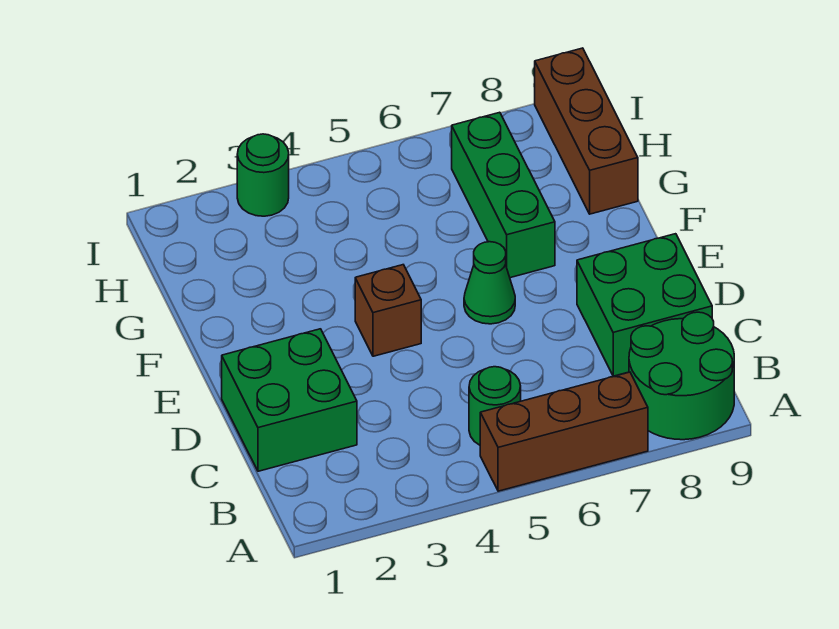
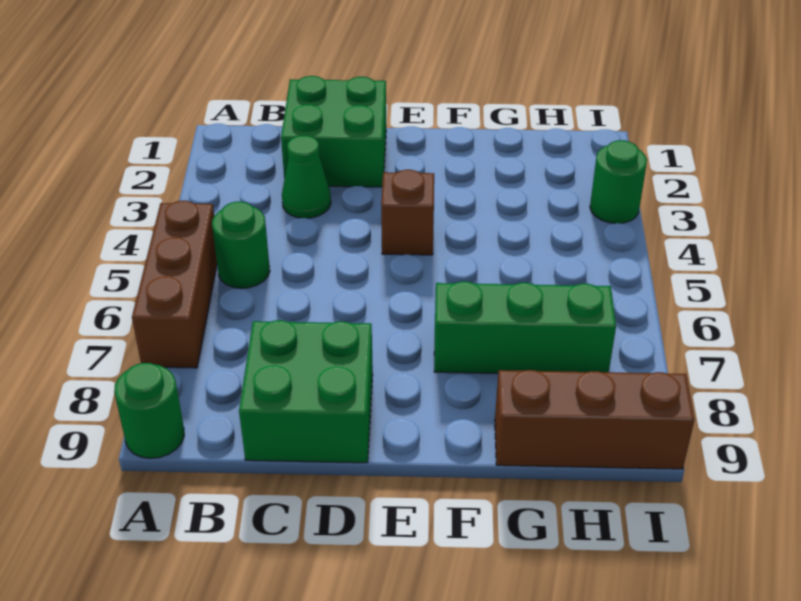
green round brick A8:B9 level 1 -> green round brick A9 level 1
green cone E6 level 1 -> green cone C3 level 1

